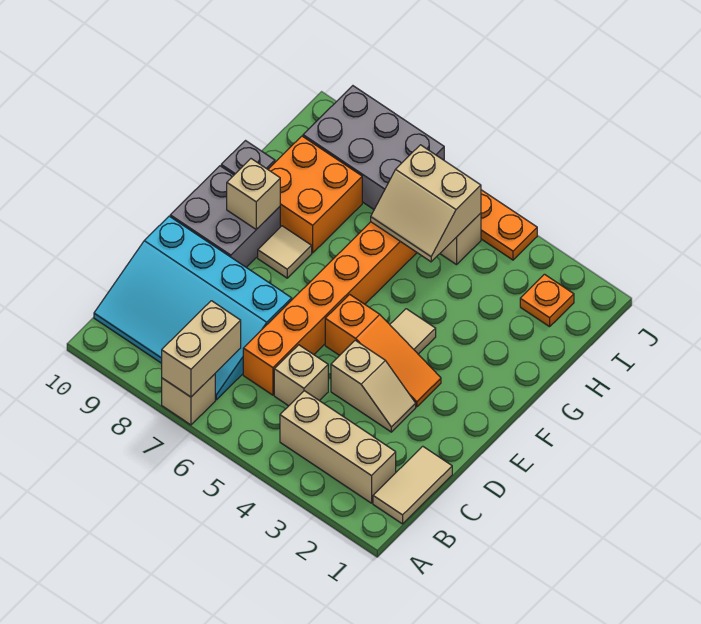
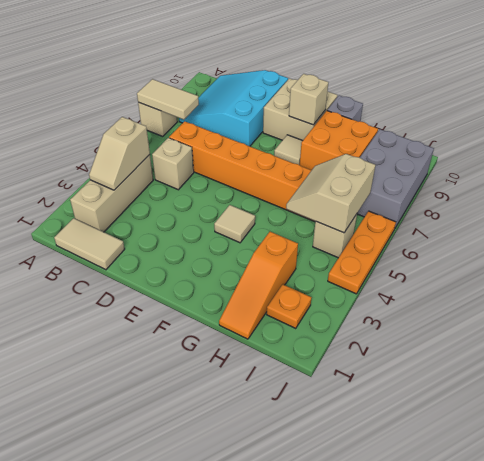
tan brick A7:B7 level 2 -> tan tile A7:B7 level 2
cyan slope B7:D10 level 1 top D -> cyan slope B8:D10 level 1 top D
tan slope D3:D4 level 1 top 4 -> tan slope B3:B4 level 2 top 4
orange slope E3:E5 level 1 top 5 -> orange slope H1:H3 level 1 top 3
grey brick E9:F10 level 1 -> tan brick E9:F10 level 1

